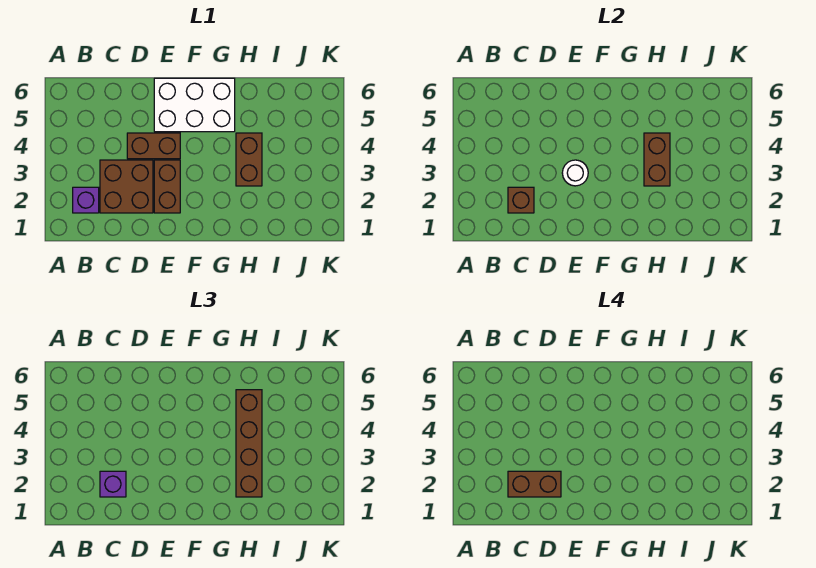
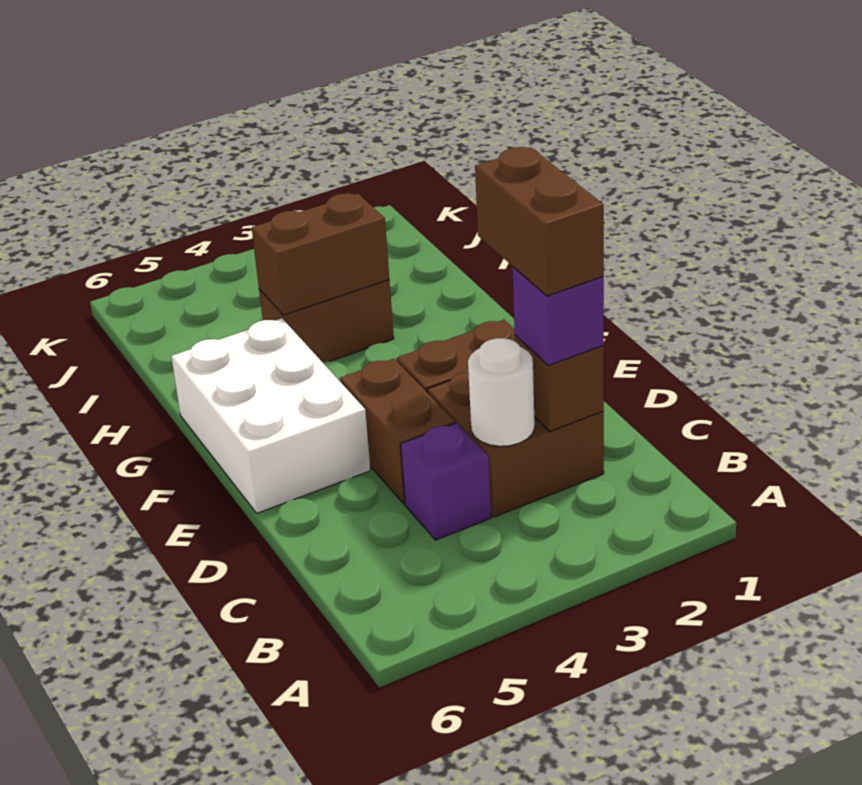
purple brick B2 level 1 -> purple brick C4 level 1
white round brick E3 level 2 -> white round brick C3 level 2
brown brick H2:H5 level 3 -> none

